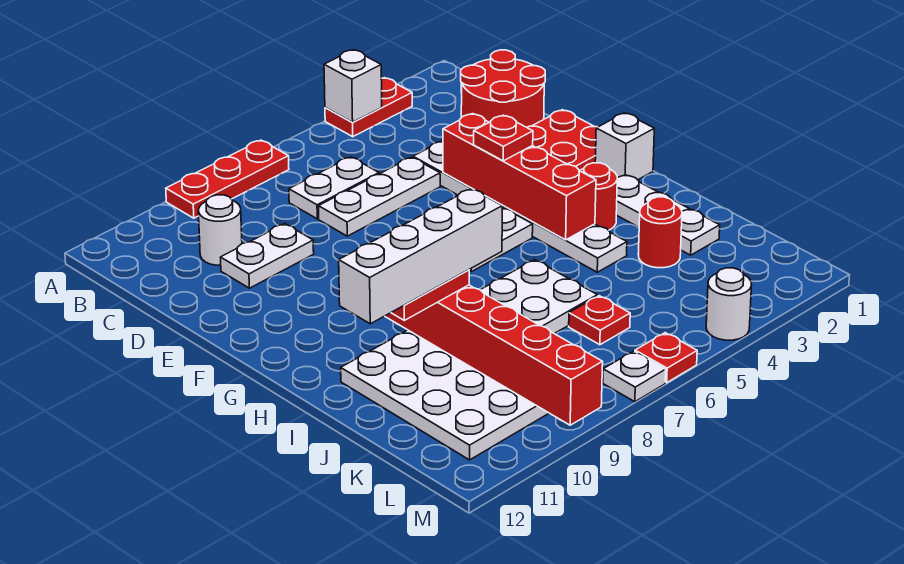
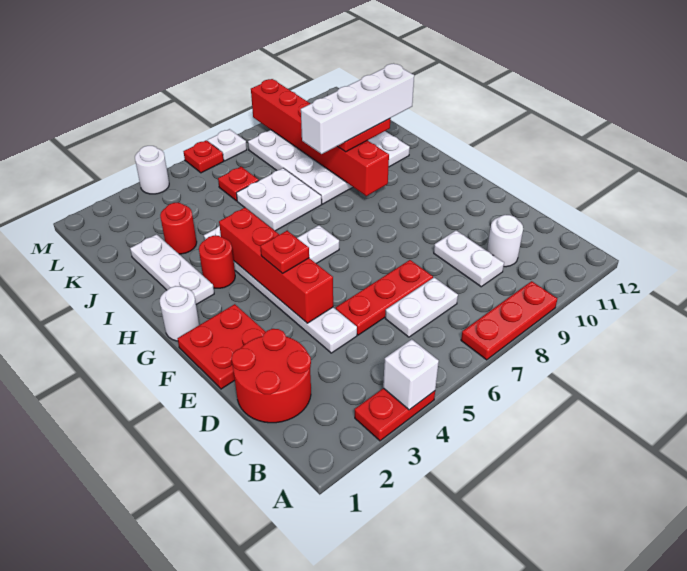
white plate D5:D7 level 1 -> red plate D5:D7 level 1
white plate D9:D10 level 1 -> white plate C9:D9 level 1
white brick G1 level 1 -> white round brick G1 level 1

